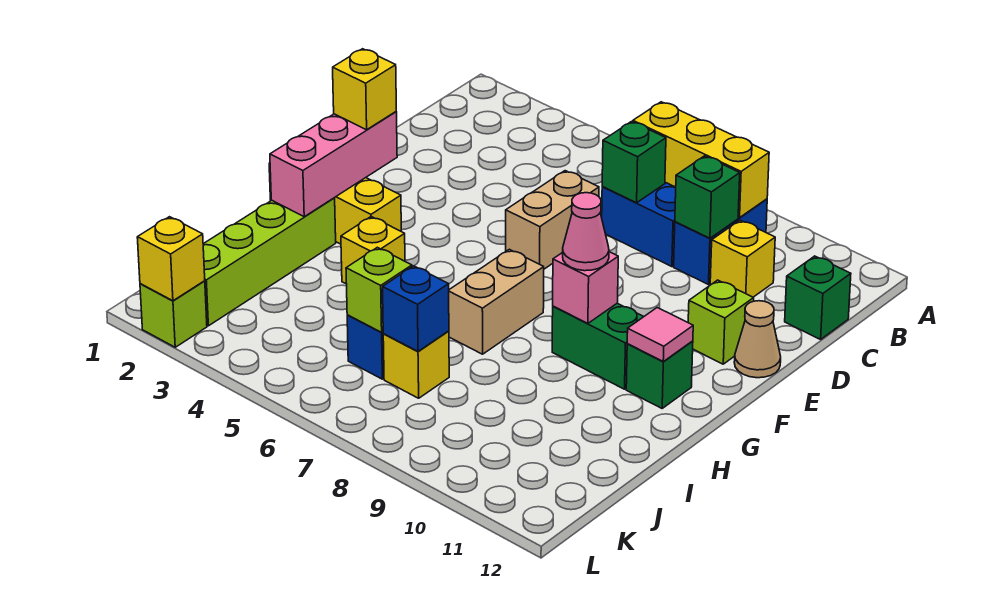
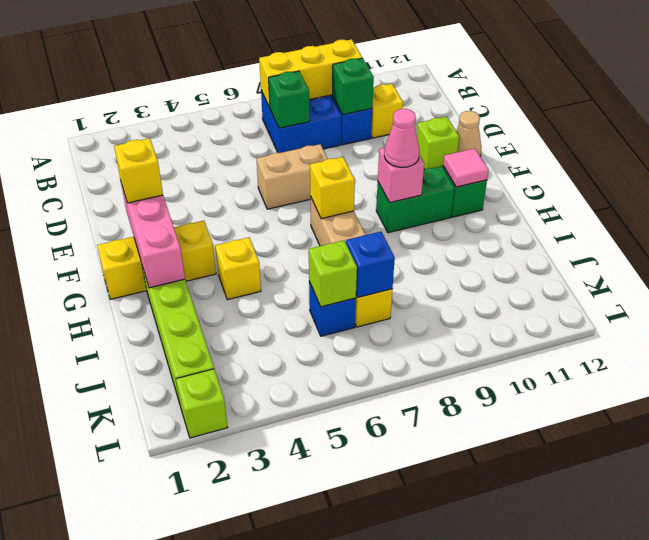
green brick C12 level 1 -> none
tan brick D6:E6 level 1 -> tan brick E6:E7 level 1
yellow brick L2 level 2 -> yellow brick G7 level 2

